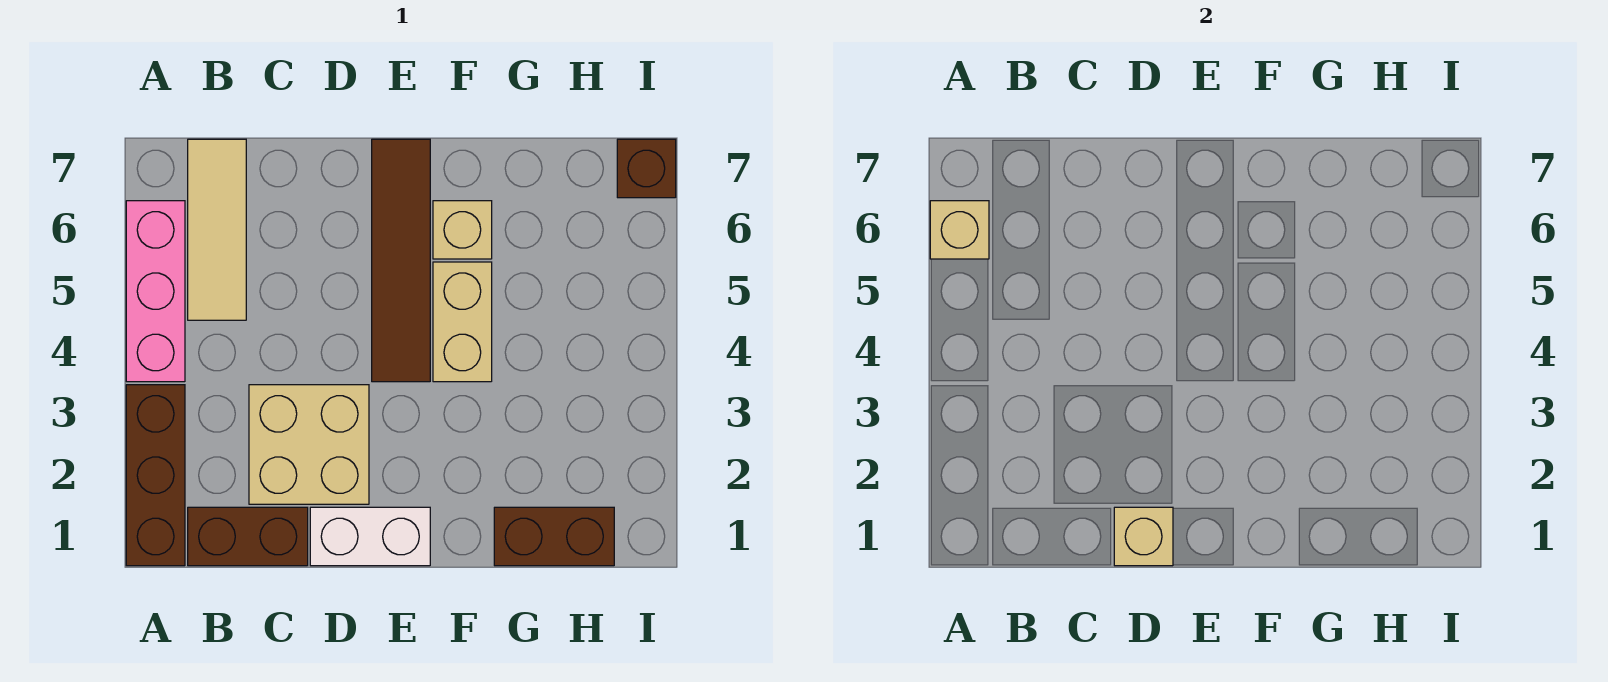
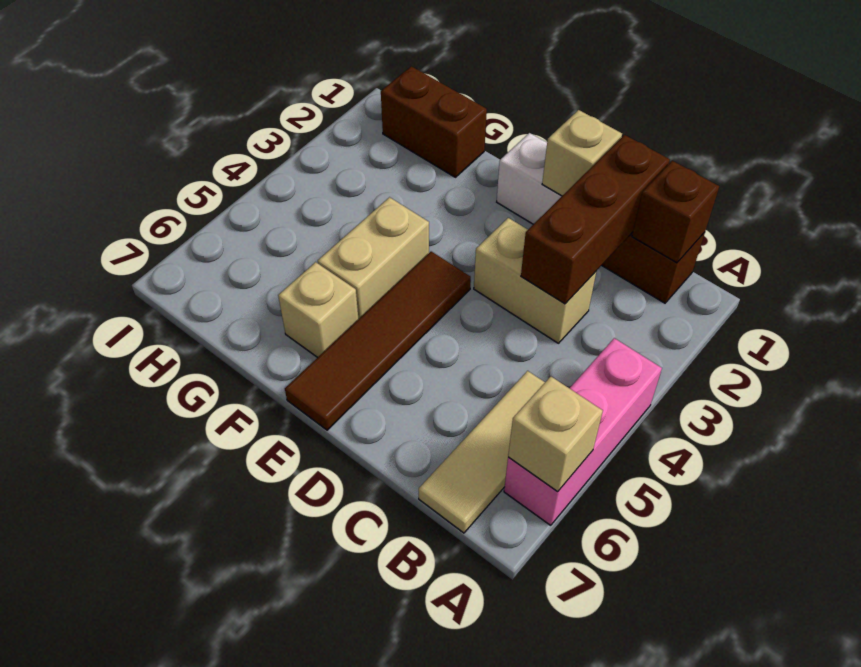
brown brick A1:A3 level 1 -> brown brick C1:C3 level 2
tan brick C2:D3 level 1 -> tan brick C3:D3 level 1
brown brick I7 level 1 -> brown brick B1 level 2

